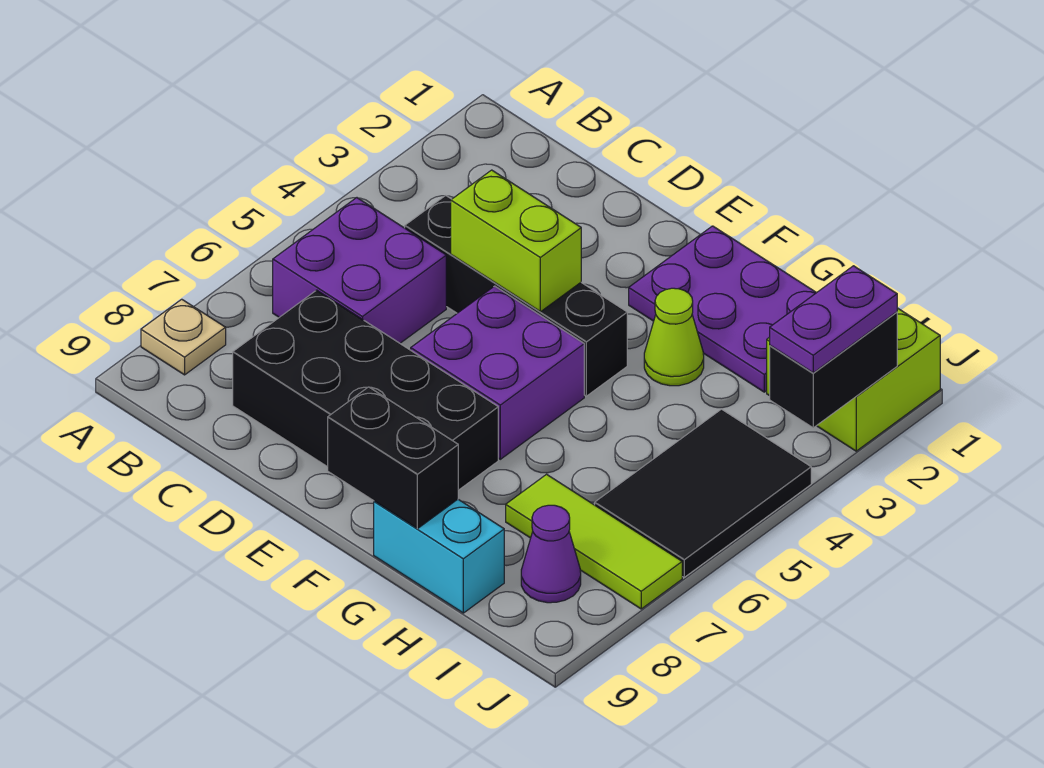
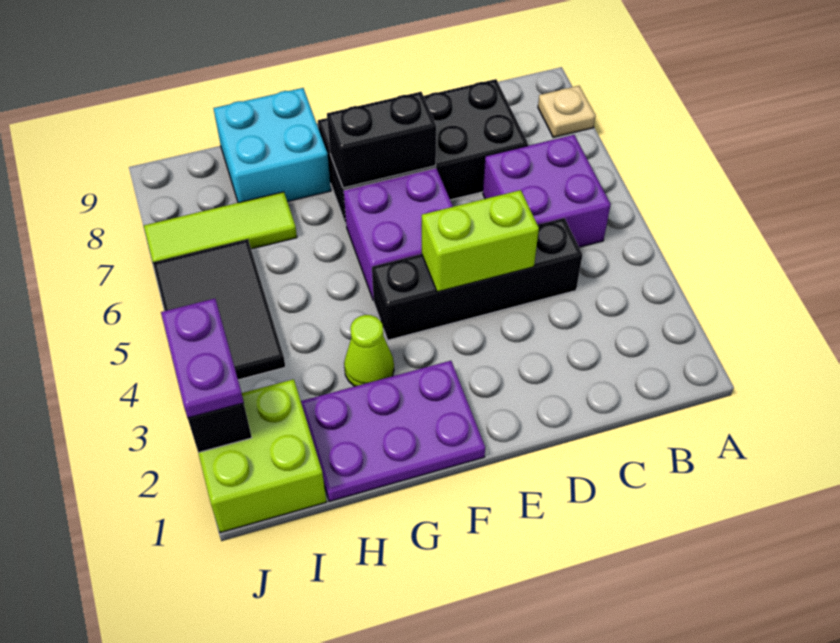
black brick F9:G9 level 2 -> black brick E7:F7 level 2
cyan brick G9:H9 level 1 -> cyan brick G8:H9 level 1
purple cone I8 level 1 -> none

